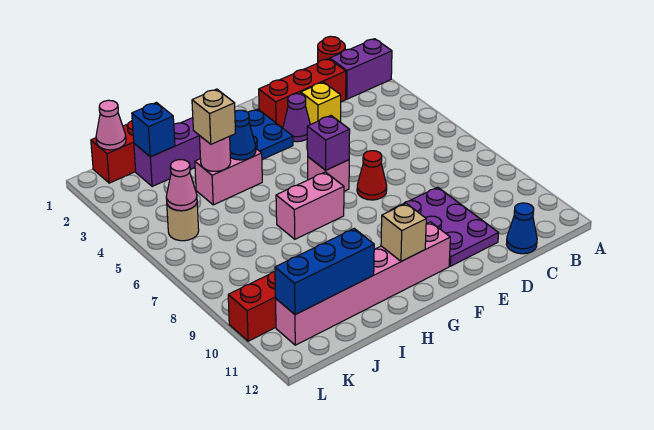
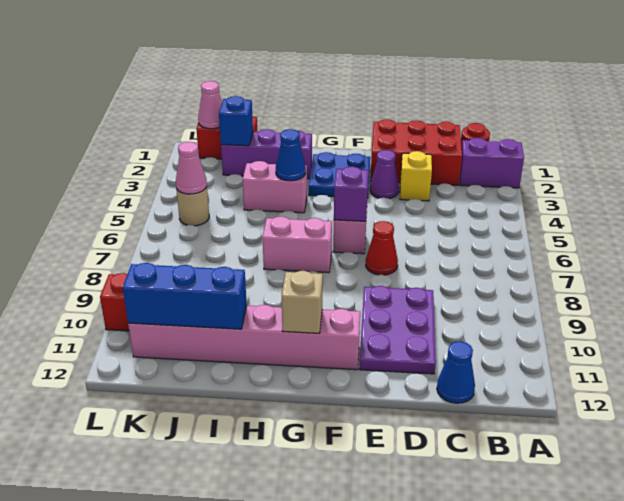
red brick C2:E2 level 1 -> red brick C1:E2 level 1
pink round brick I4 level 2 -> none
tan brick I4 level 3 -> none

